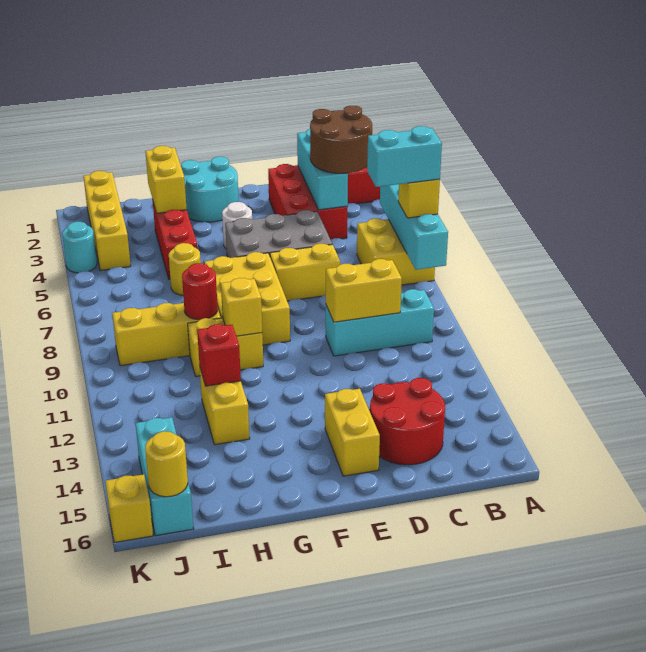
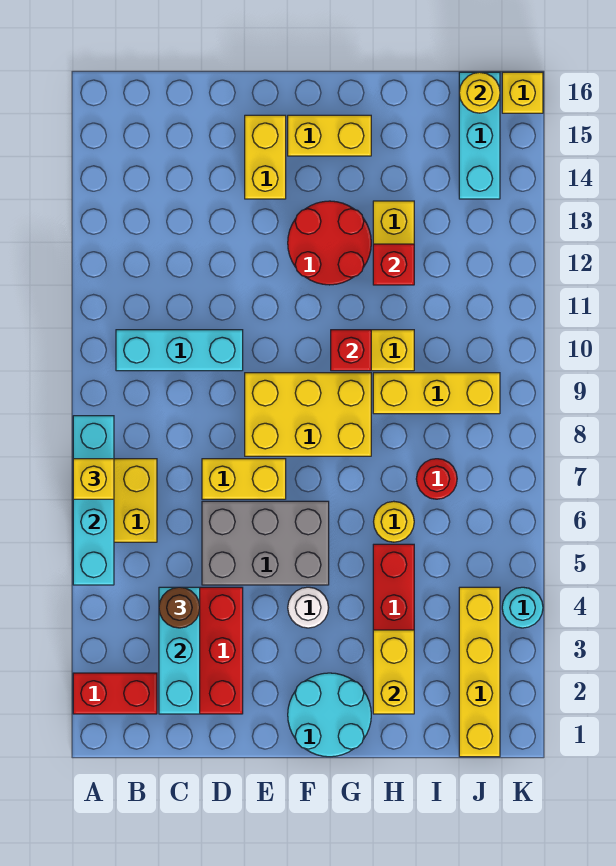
cyan brick A7:B7 level 4 -> none
brown round brick B3:C4 level 3 -> brown round brick C4 level 3
yellow brick C10:D10 level 2 -> yellow brick F15:G15 level 1
red round brick C14:D15 level 1 -> red round brick F12:G13 level 1
yellow brick F7:G9 level 1 -> yellow brick E8:G9 level 1
yellow brick G10 level 2 -> red brick G10 level 2
red round brick H9 level 2 -> red round brick I7 level 1

